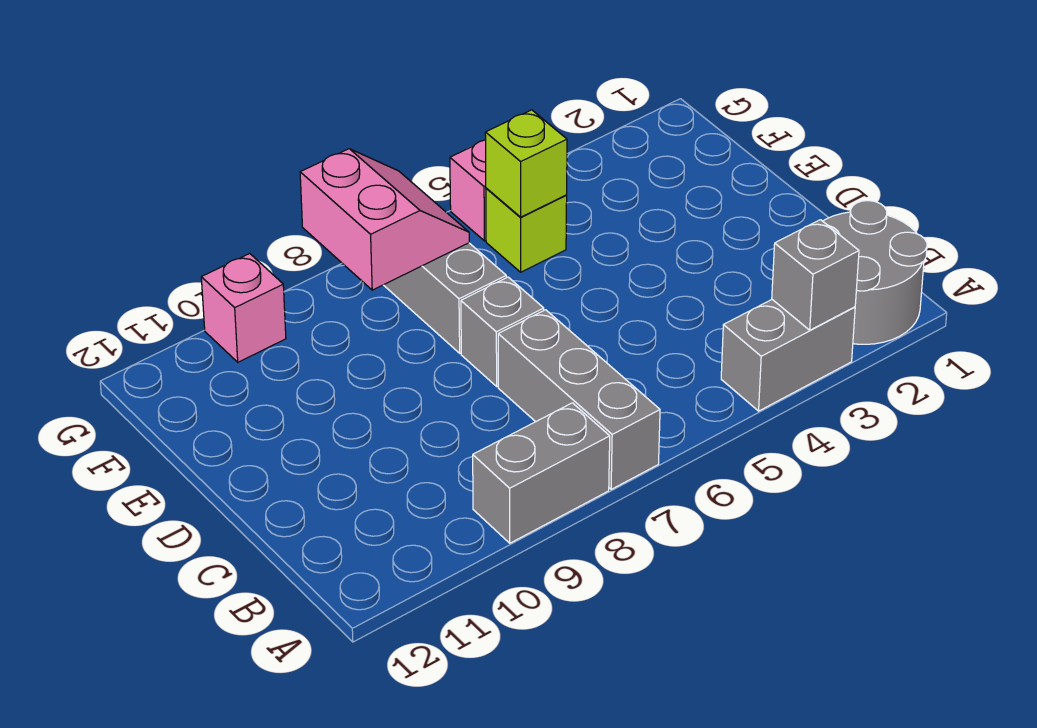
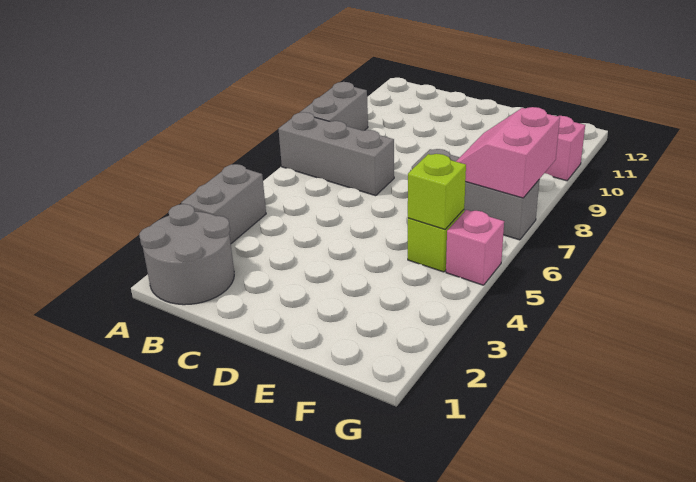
grey brick A3 level 2 -> none
grey brick D7 level 1 -> none
pink slope F7:G8 level 2 top 8 -> pink slope F7:G8 level 2 top G

